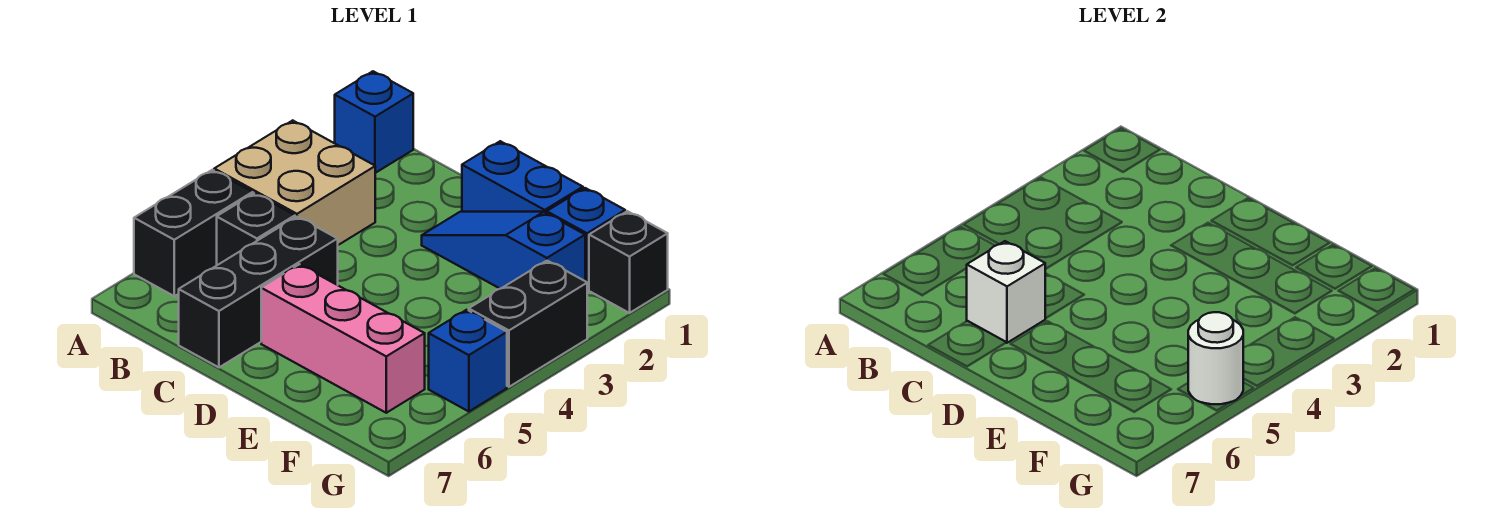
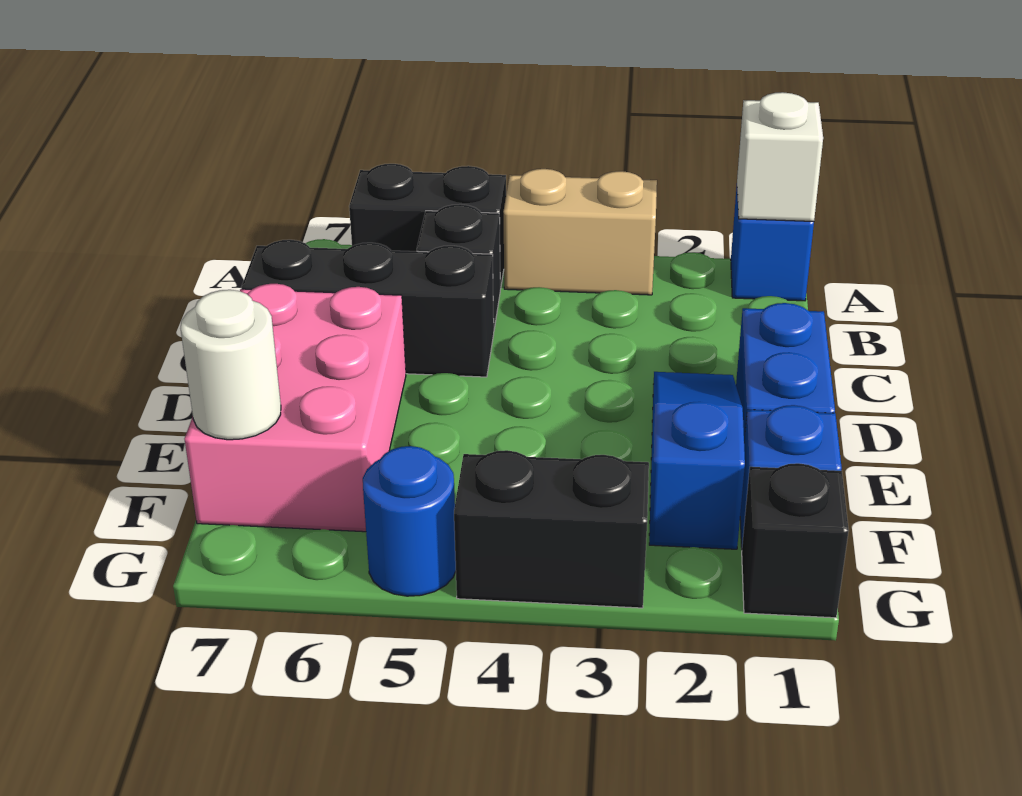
tan brick A3:B4 level 1 -> tan brick A3:A4 level 1
white brick C6 level 2 -> white brick A1 level 2
pink brick D6:F6 level 1 -> pink brick D6:F7 level 1
blue brick G5 level 1 -> blue round brick G5 level 1
white round brick G5 level 2 -> white round brick F7 level 2

